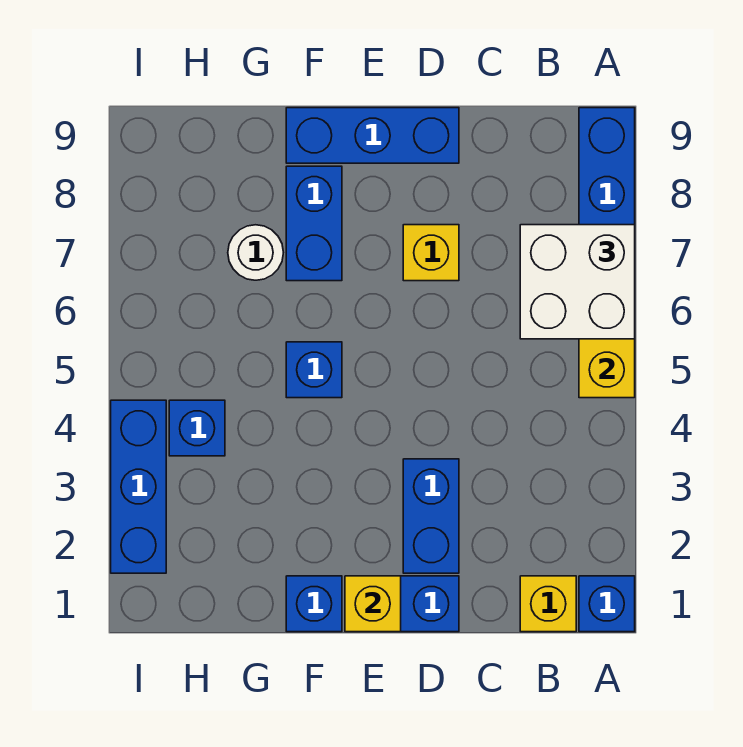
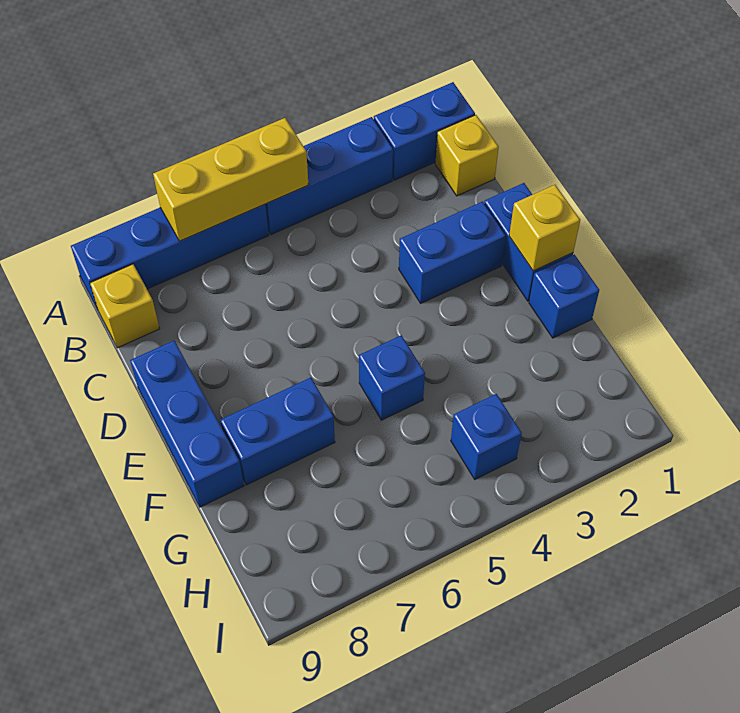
blue brick A1 level 1 -> blue brick A1:A2 level 1
white brick A6:B7 level 3 -> none
yellow brick D7 level 1 -> yellow brick B9 level 1
white round brick G7 level 1 -> none
blue brick I2:I4 level 1 -> blue brick A3:A5 level 1

